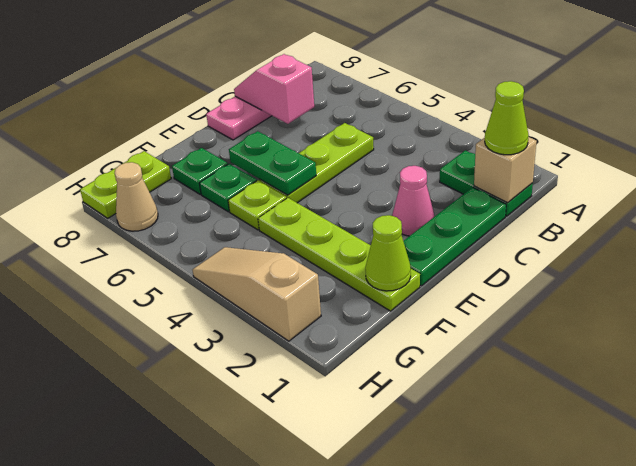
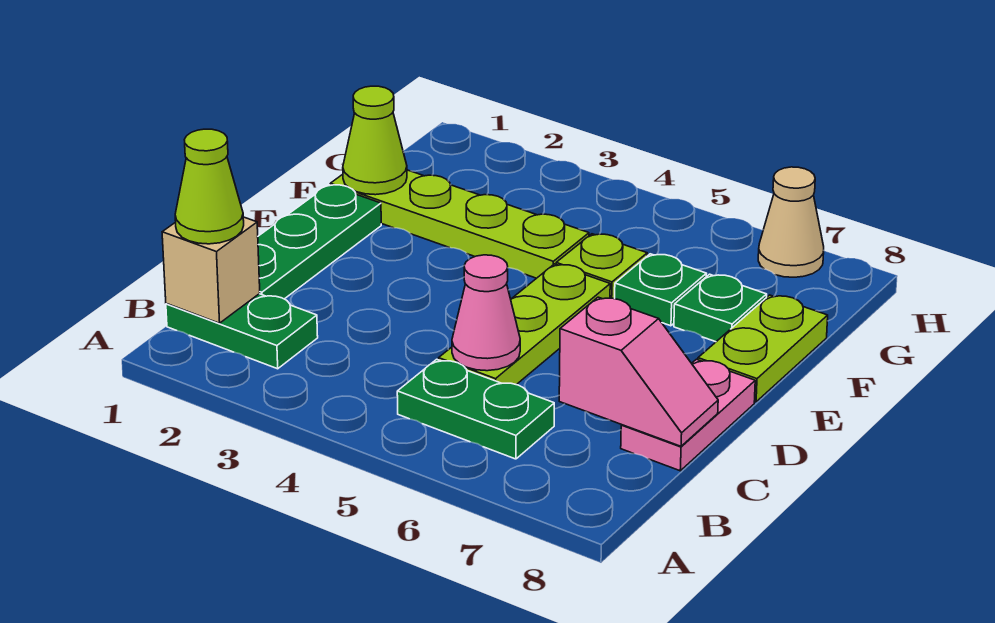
pink cone D2 level 1 -> pink cone C5 level 2
green plate E5:E6 level 2 -> green plate B5:B6 level 1
lime plate G8:H8 level 1 -> lime plate E8:F8 level 1
tan slope H2:H4 level 1 top 2 -> none

